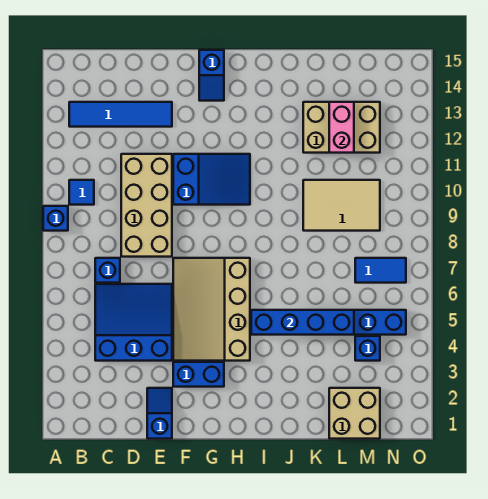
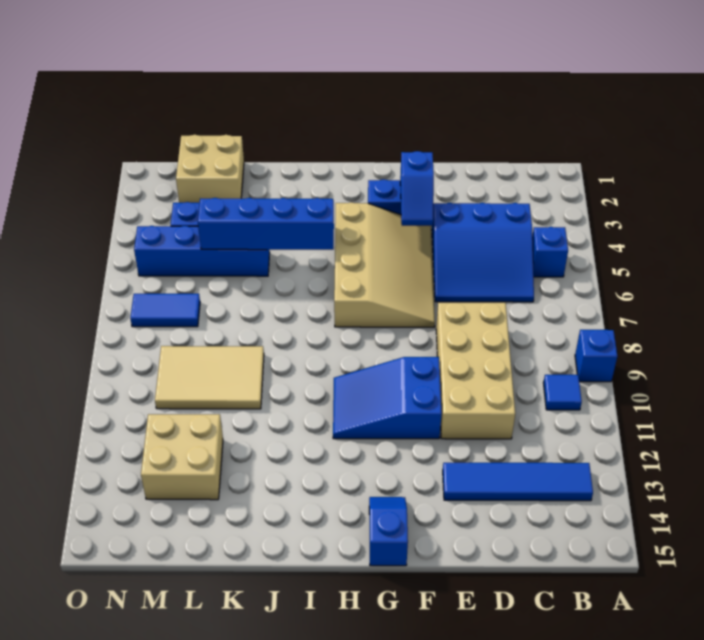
blue brick C7 level 1 -> blue brick B5 level 1
blue slope E1:E2 level 1 top 1 -> blue slope F3:F4 level 2 top 3
tan brick K12:M13 level 1 -> tan brick L12:M13 level 1
pink brick L12:L13 level 2 -> none

